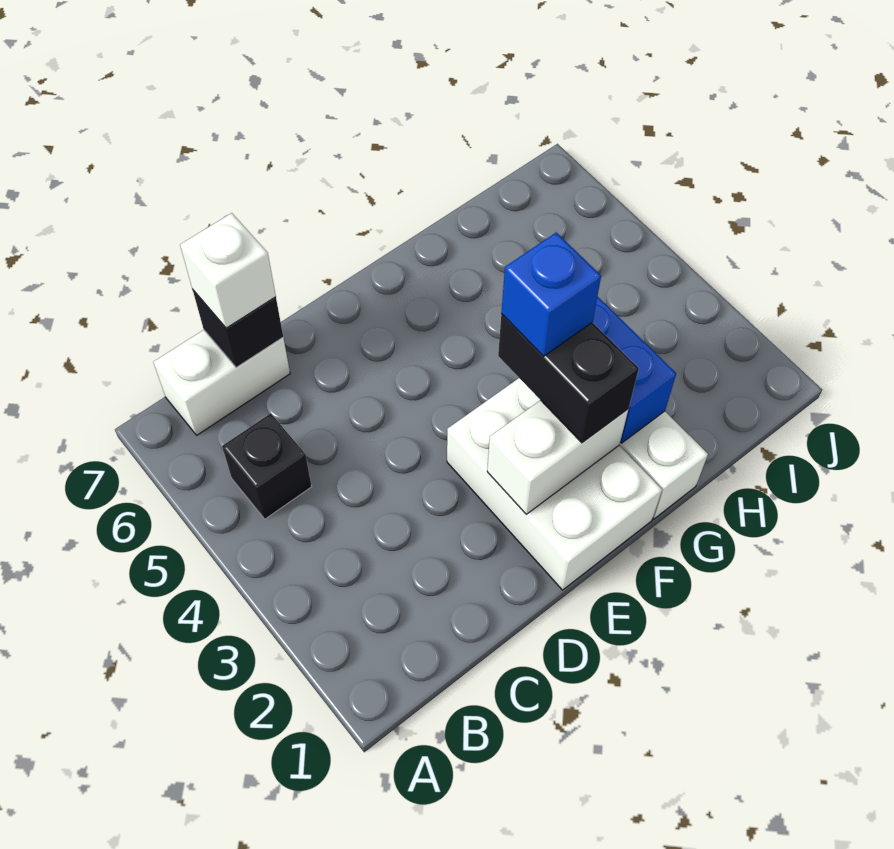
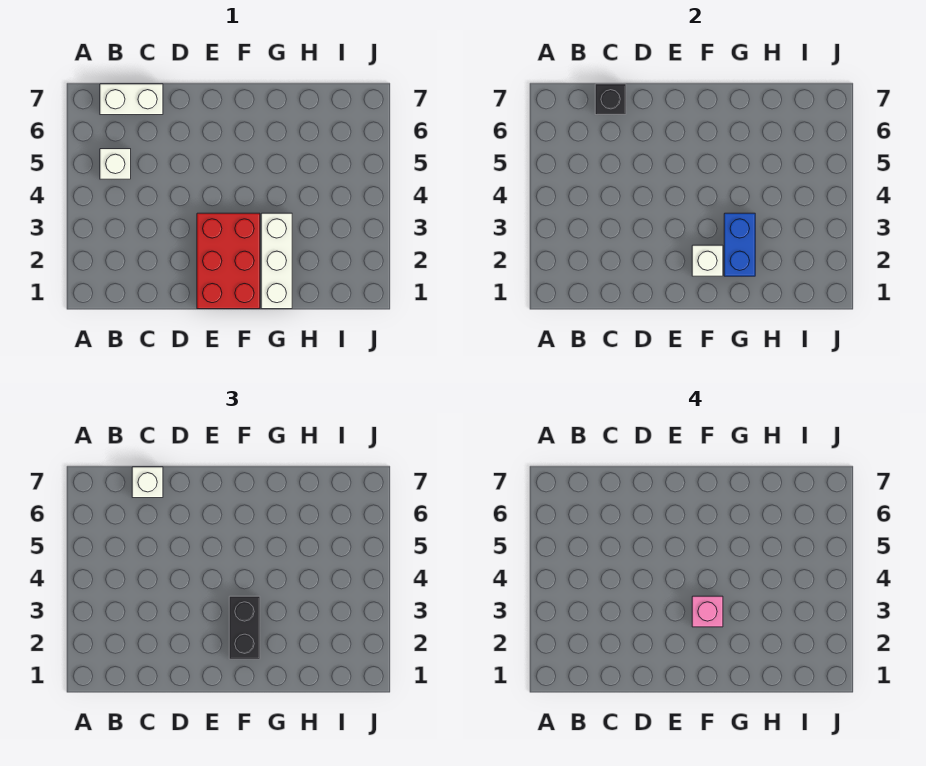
black brick B5 level 1 -> white brick B5 level 1
white brick E1:F3 level 1 -> red brick E1:F3 level 1
white brick E2:F2 level 2 -> white brick F2 level 2
blue brick F3 level 4 -> pink brick F3 level 4

